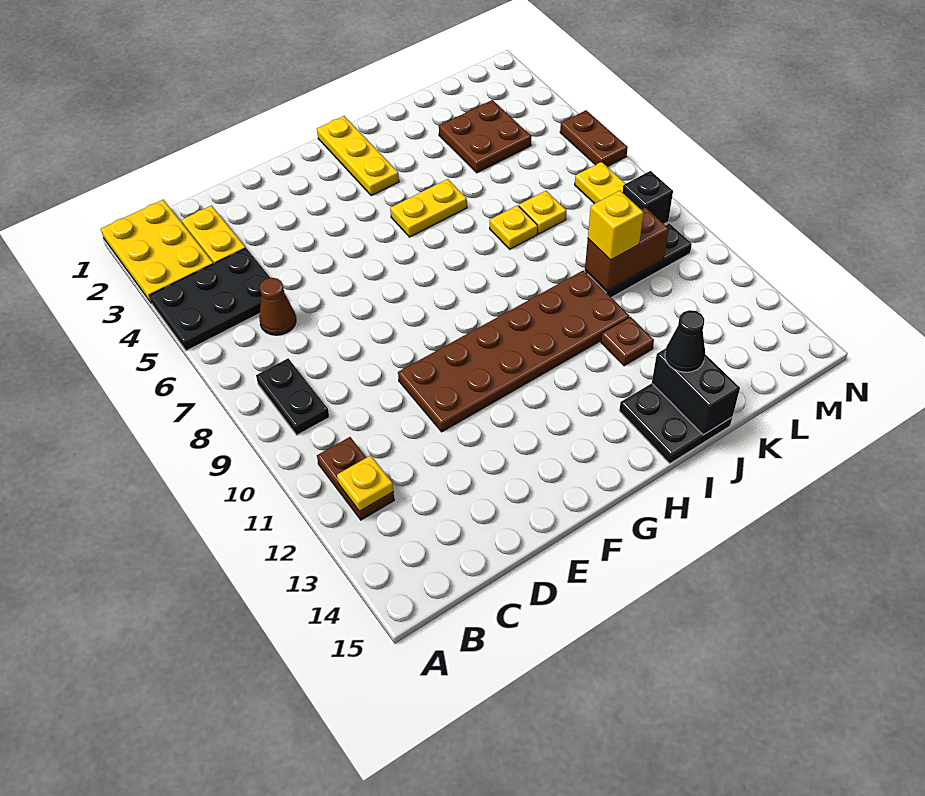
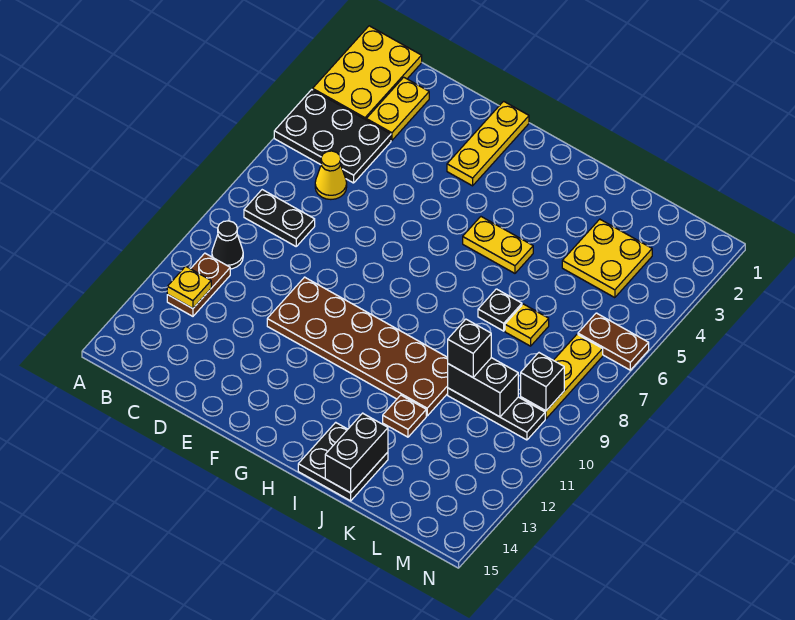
black plate B8:B9 level 1 -> black plate B8:C8 level 1
brown cone C6 level 1 -> yellow cone C6 level 1
yellow plate H1:H3 level 1 -> yellow plate F1:F3 level 1
yellow plate J7 level 1 -> black plate J7 level 1
black cone J14 level 3 -> black cone B10 level 1
brown plate K3:L4 level 1 -> yellow plate K3:L4 level 1
brown brick K10:L10 level 2 -> black brick K10:L10 level 2
yellow brick K10 level 3 -> black brick K10 level 3
brown plate N5:N6 level 1 -> brown plate M6:N6 level 1

